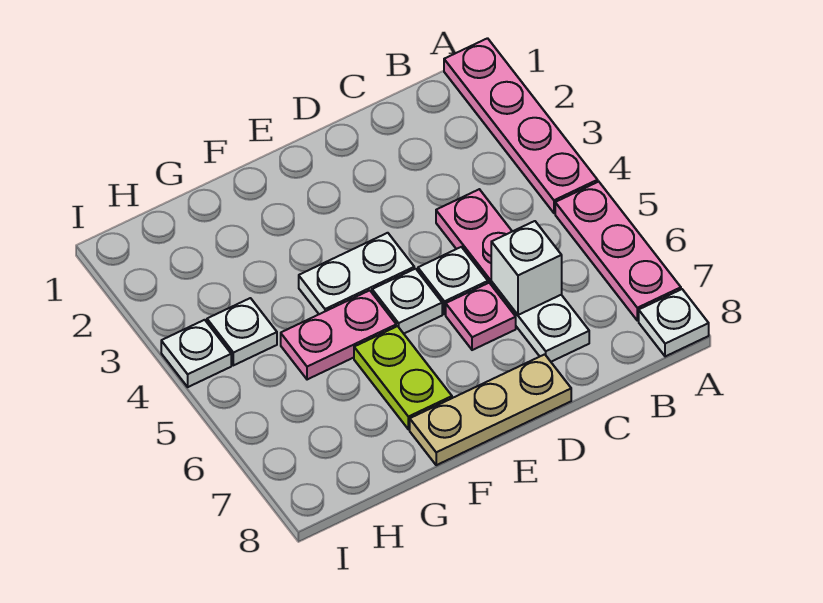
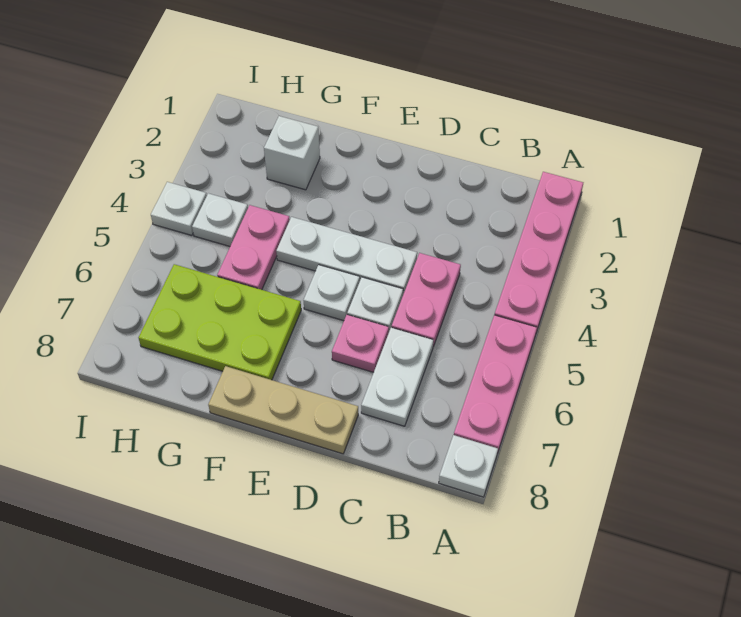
white brick C6 level 2 -> white brick G2 level 1
white plate E4:F4 level 1 -> white plate D4:F4 level 1
pink plate F5:G5 level 1 -> pink plate G4:G5 level 1
lime plate F6:F7 level 1 -> lime plate F6:H7 level 1

